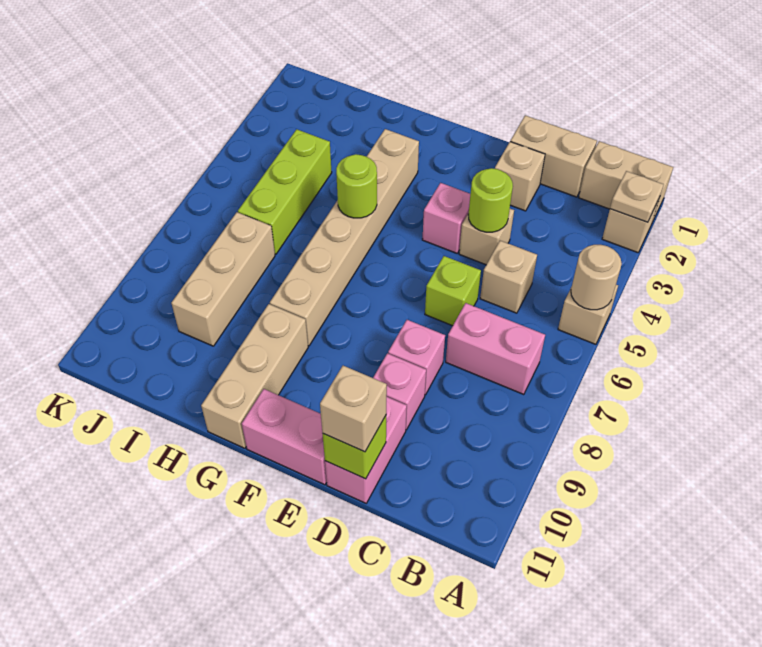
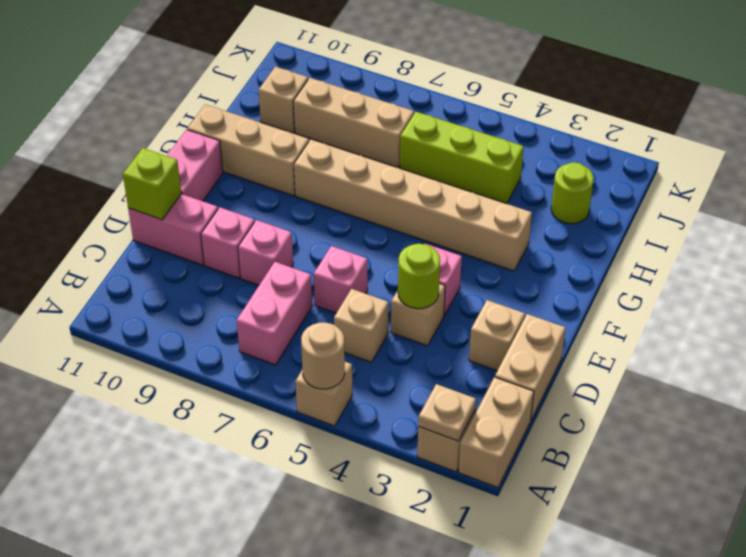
lime brick D6 level 1 -> pink brick D6 level 1
tan brick D11 level 3 -> tan brick I10 level 1
lime round brick G5 level 2 -> lime round brick I2 level 1

